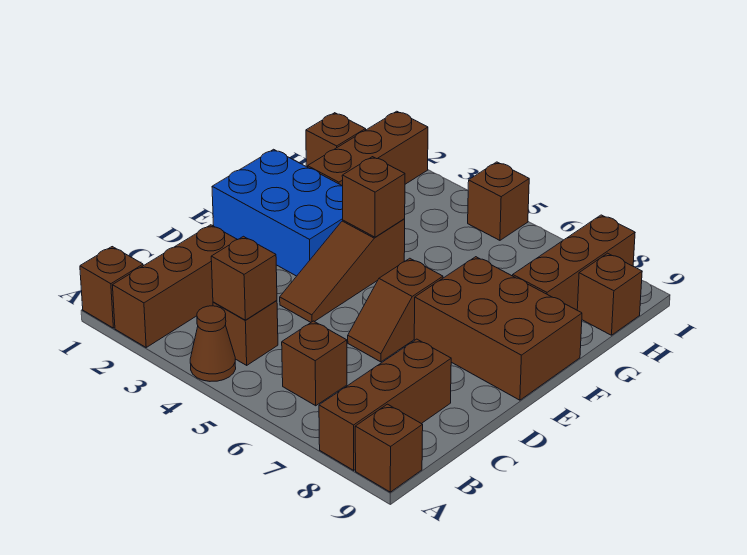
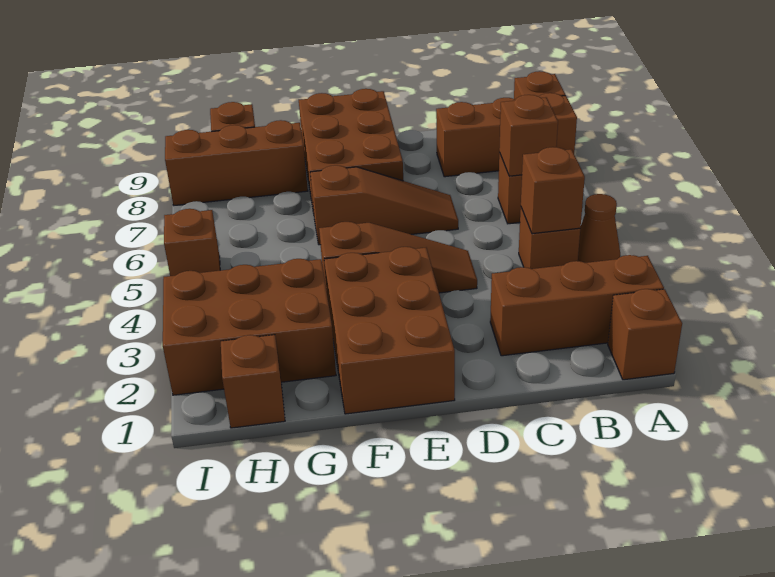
brown slope D6:E6 level 1 top E -> brown slope D6:F6 level 1 top F
blue brick E1:F3 level 1 -> brown brick E1:F3 level 1
brown brick F4 level 2 -> brown brick B6 level 2
brown brick G2:I2 level 1 -> brown brick G2:I3 level 1

